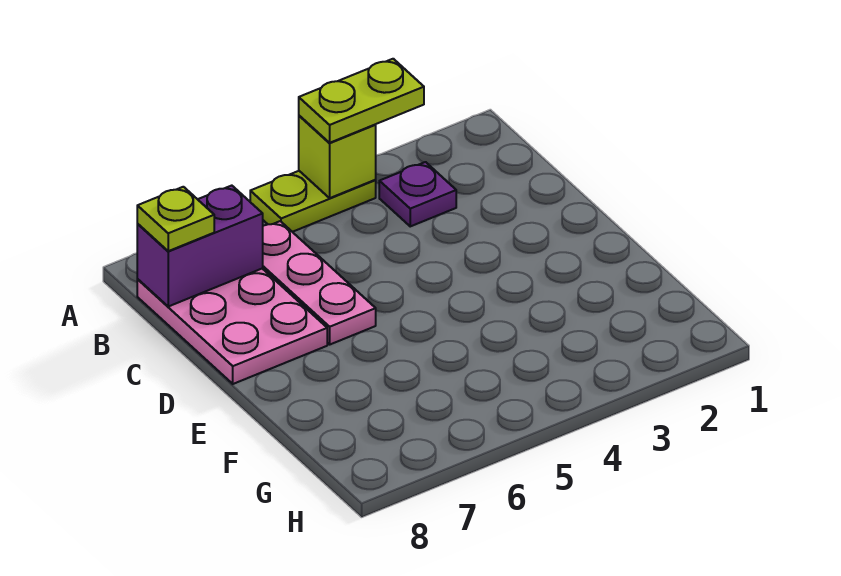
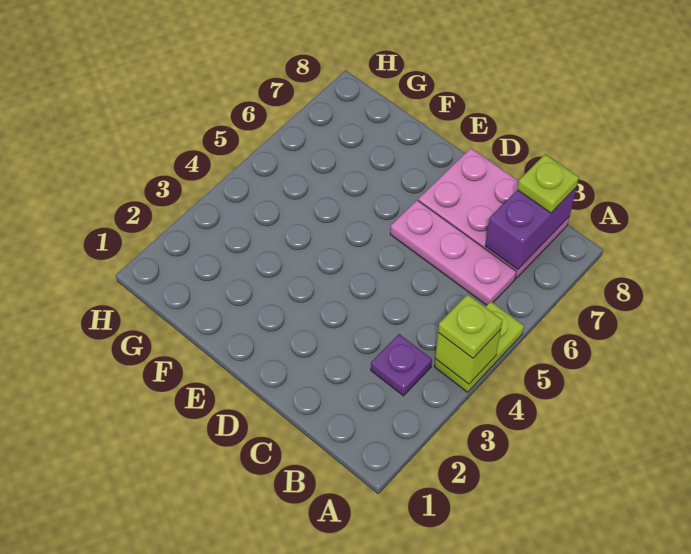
lime plate A3:A4 level 3 -> lime plate A4 level 3

